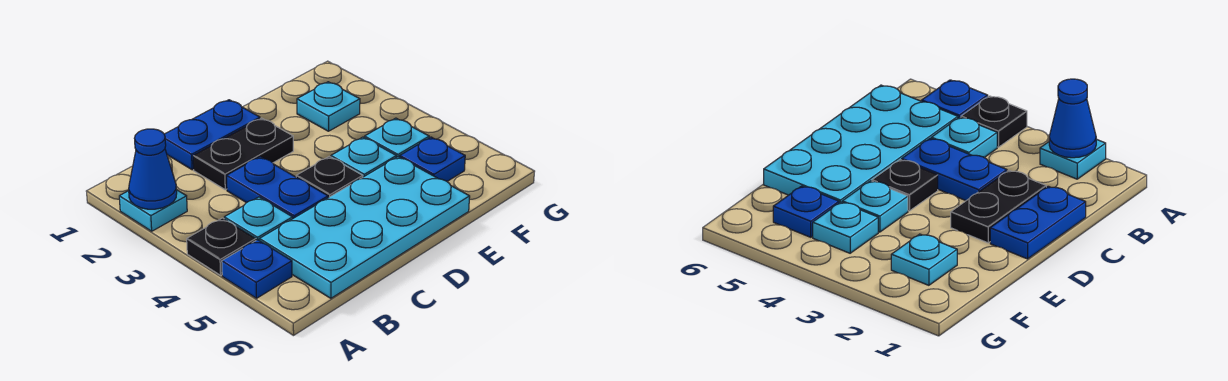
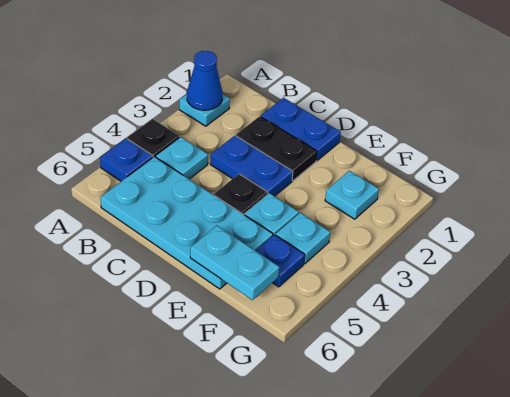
blue plate C3:C4 level 1 -> blue plate C3:D3 level 1
none -> cyan plate E6:F6 level 2

